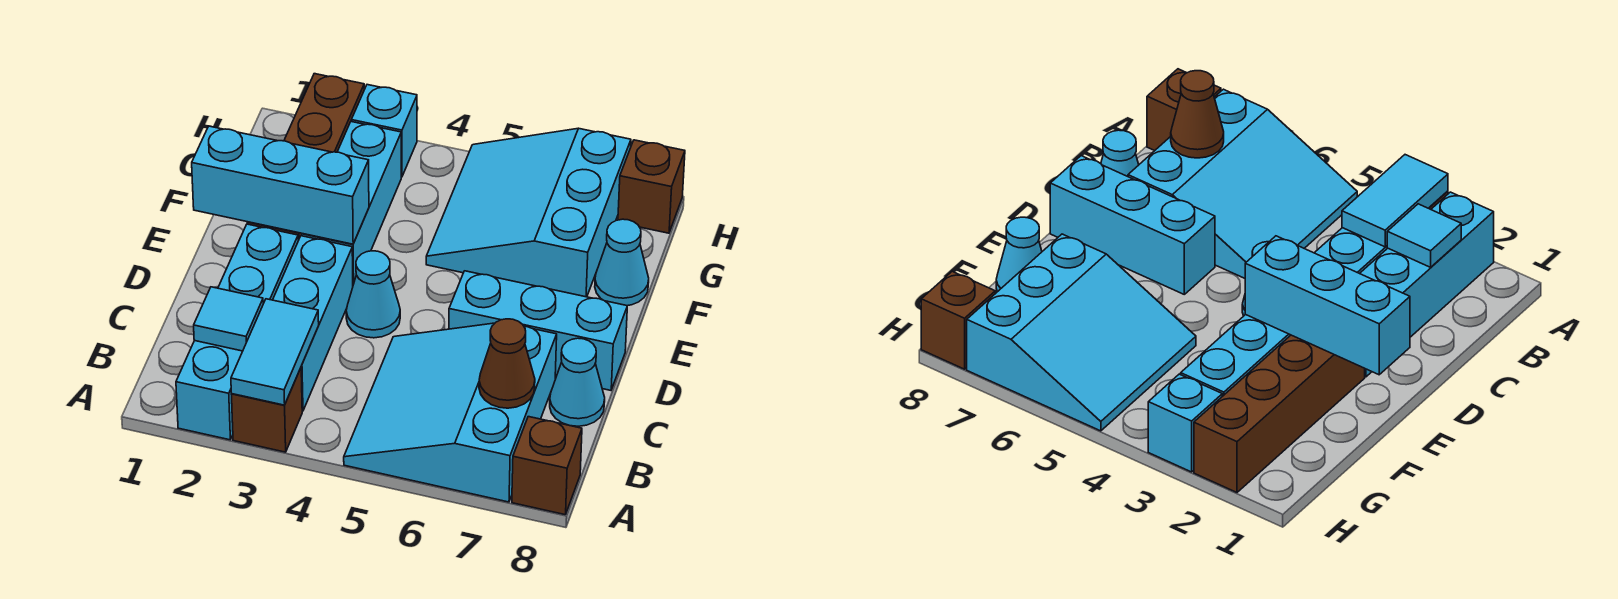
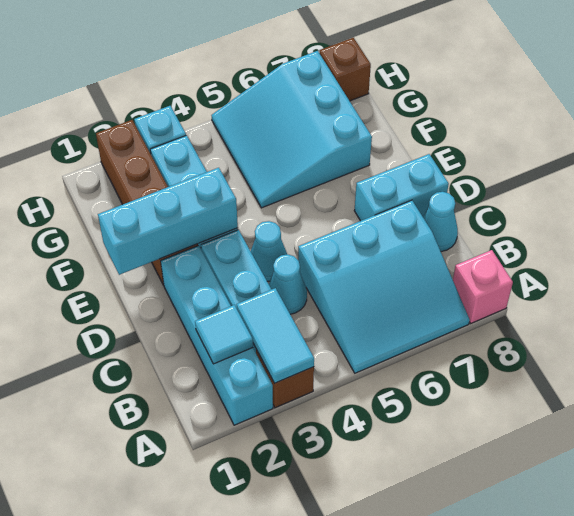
cyan slope A5:C7 level 1 top 7 -> cyan slope A5:C7 level 1 top C
brown brick A8 level 1 -> pink brick A8 level 1
brown cone B7 level 2 -> none
cyan brick D6:D8 level 1 -> cyan brick D7:D8 level 1
cyan cone F8 level 1 -> cyan cone C4 level 1

